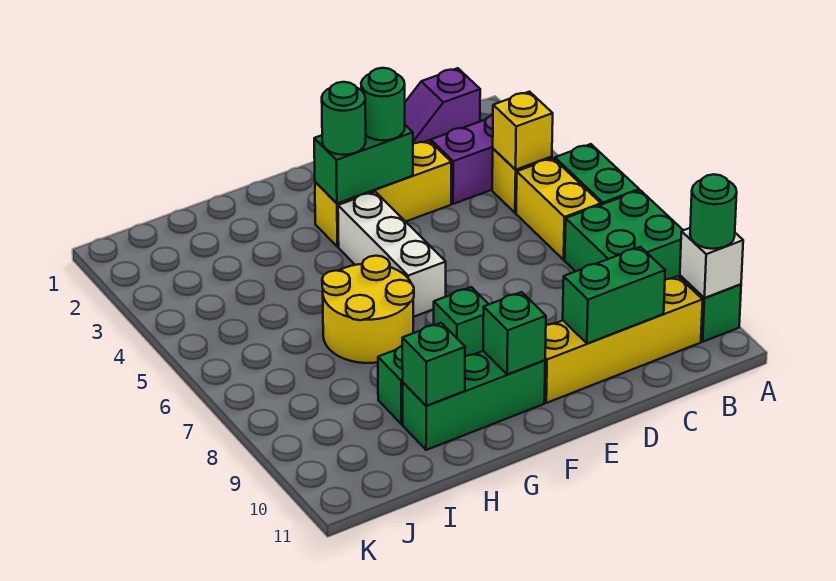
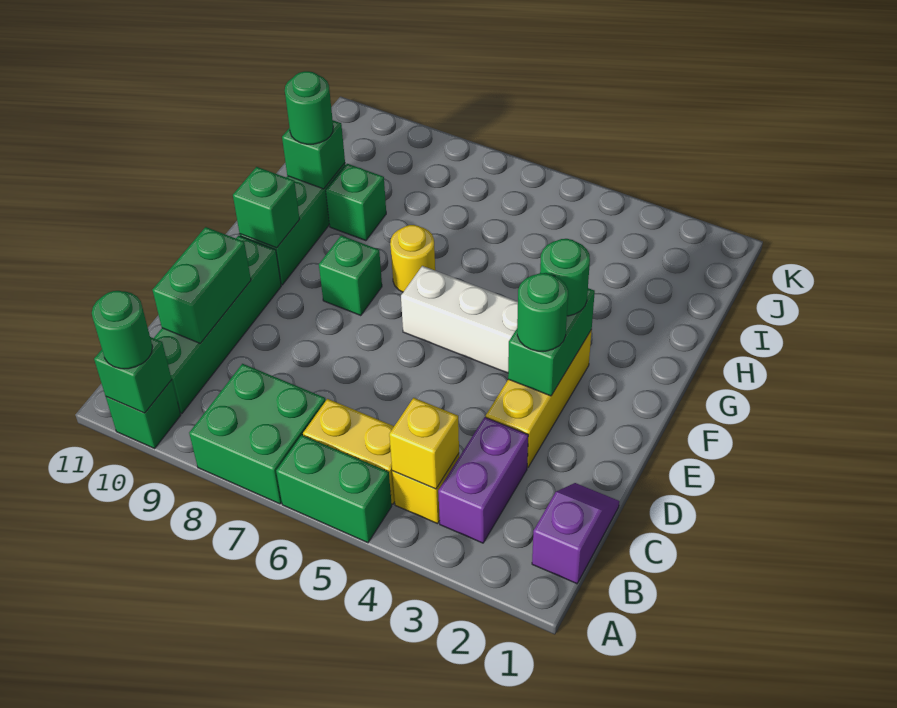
white brick A10 level 2 -> green brick A10 level 2
yellow brick B10:E10 level 1 -> green brick B10:E10 level 1
yellow round brick G6:H7 level 1 -> yellow round brick G7 level 1
none -> green round brick H10 level 3

